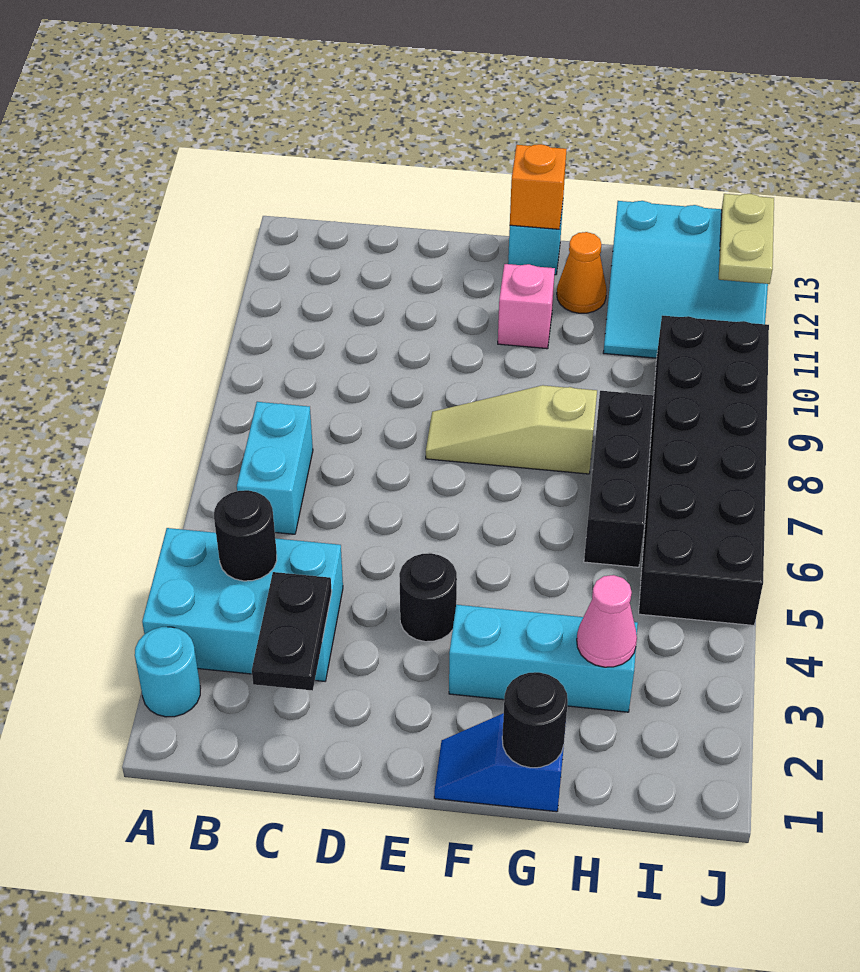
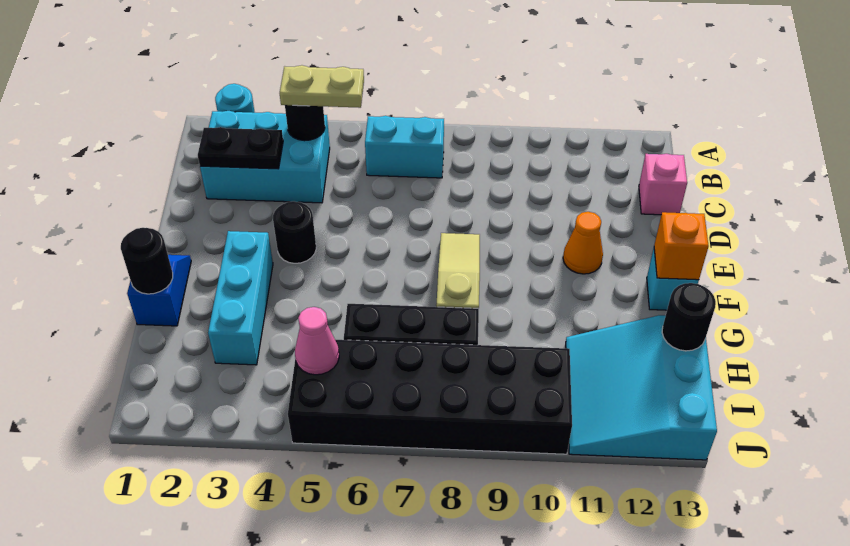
cyan brick A3:C4 level 1 -> cyan brick B2:C4 level 1
pink brick F11 level 1 -> pink brick C13 level 1
orange cone G12 level 1 -> orange cone E11 level 1
pink cone H3 level 2 -> pink cone I5 level 2
none -> black round brick H13 level 2
tan plate J12:J13 level 2 -> tan plate B4:B5 level 3

